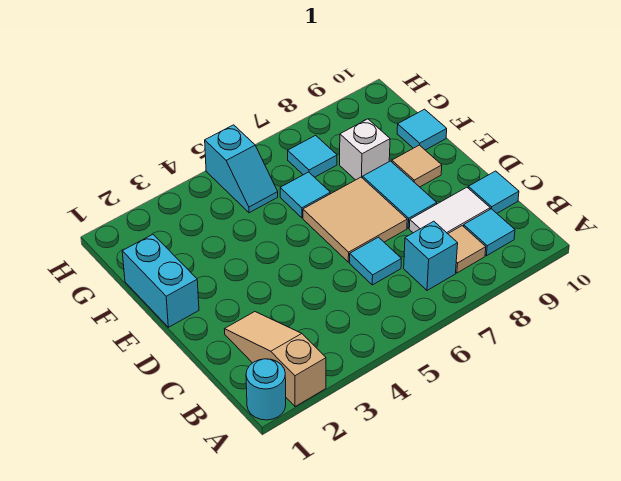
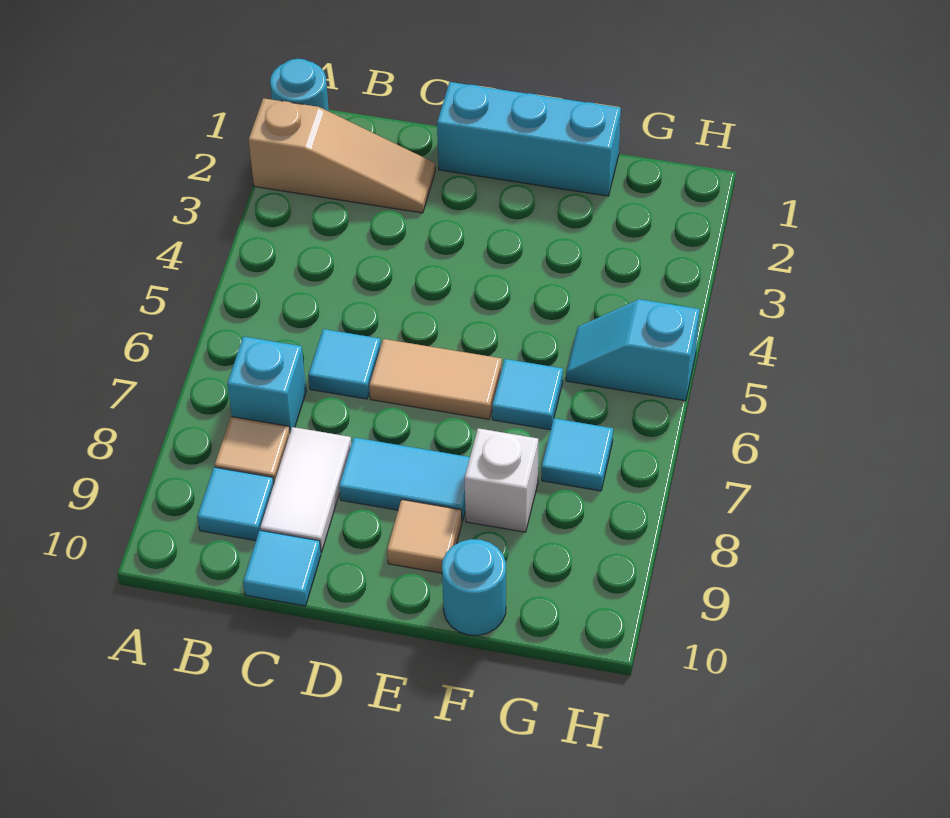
tan tile D6:E7 level 1 -> tan tile D6:E6 level 1
cyan brick E1:F1 level 1 -> cyan brick D1:F1 level 1
cyan tile F10 level 1 -> cyan round brick F10 level 1

